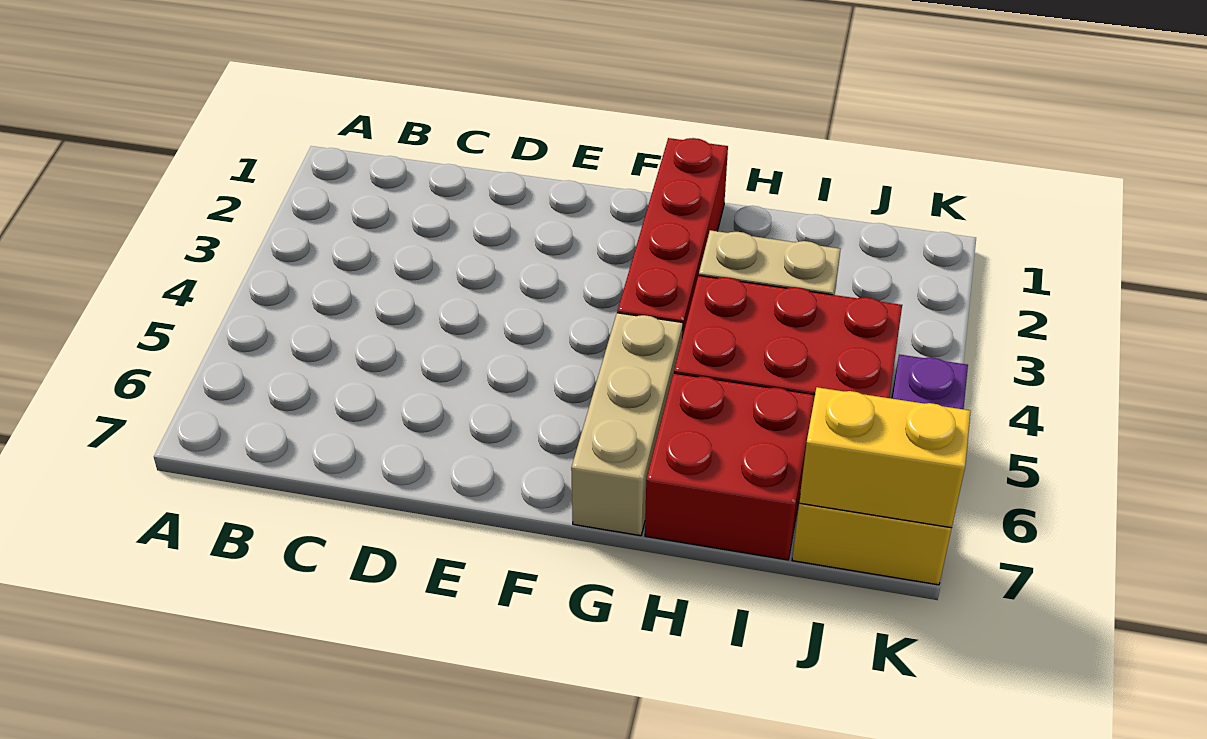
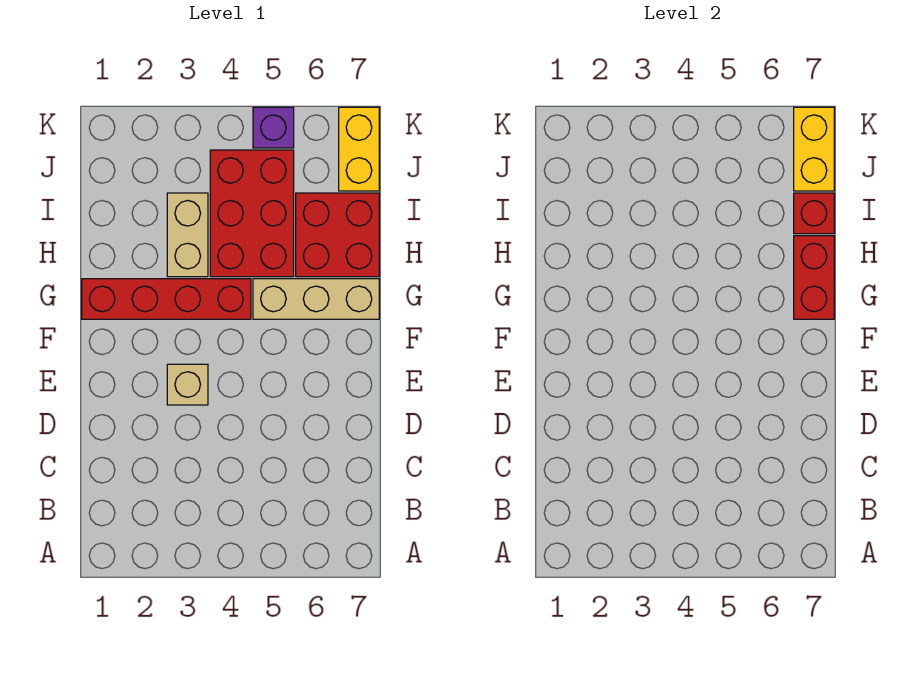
none -> tan brick E3 level 1
none -> red brick G7:H7 level 2
none -> red brick I7 level 2

